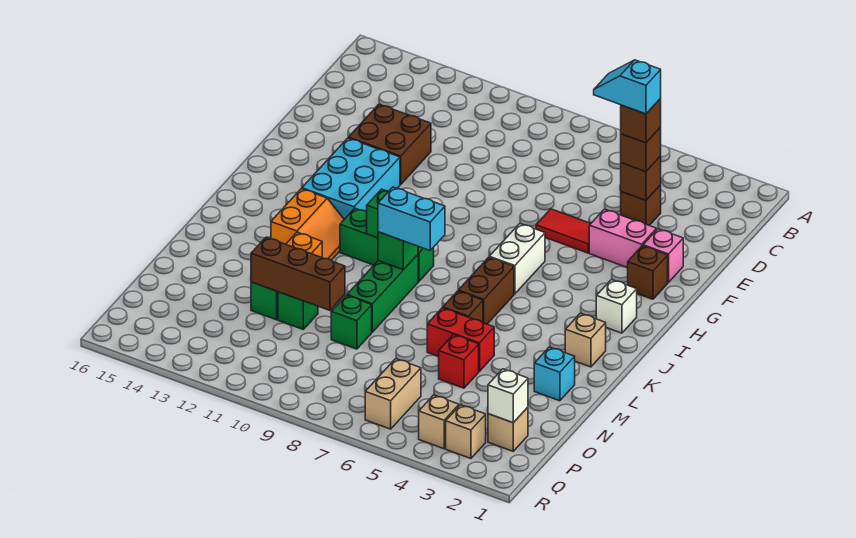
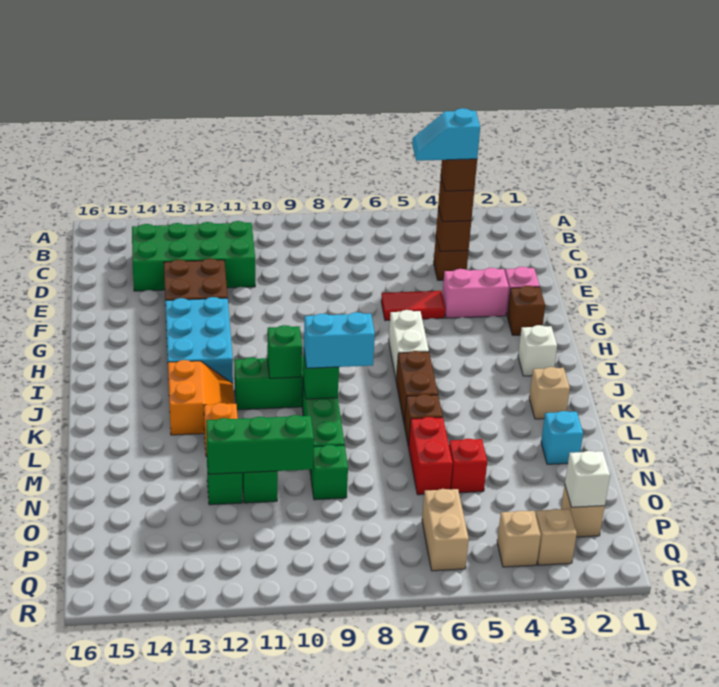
none -> green brick C11:D14 level 1
red brick M5:M6 level 1 -> red brick M6:N6 level 1
brown brick N10:N12 level 2 -> green brick N10:N12 level 2

